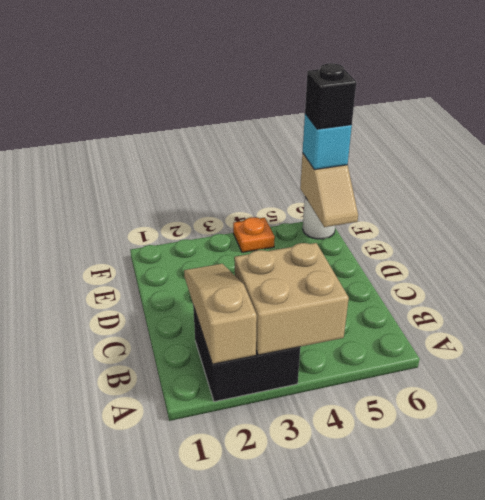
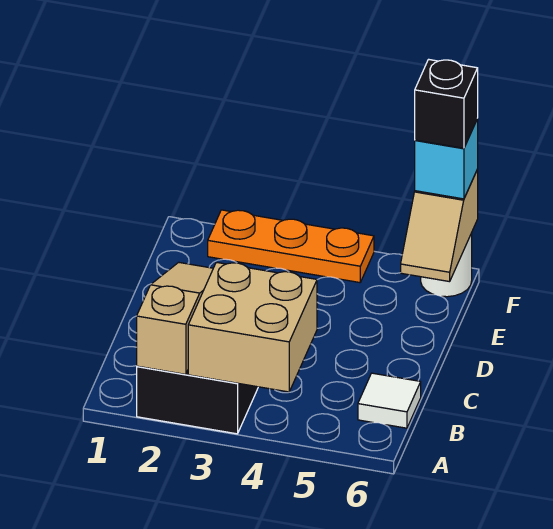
none -> white tile B6 level 1
orange plate F4 level 1 -> orange plate F2:F4 level 1

